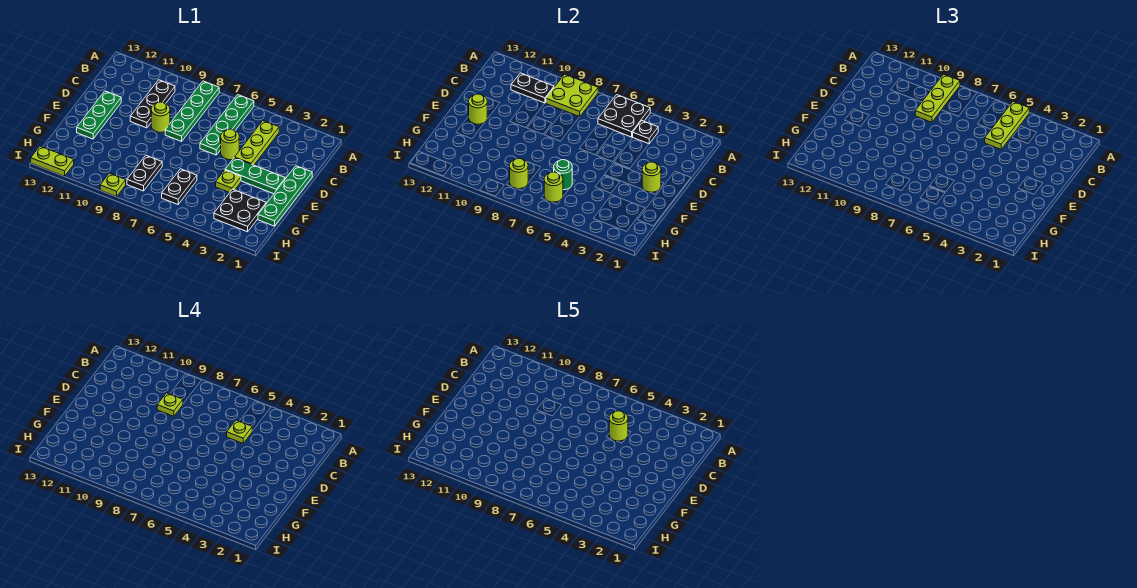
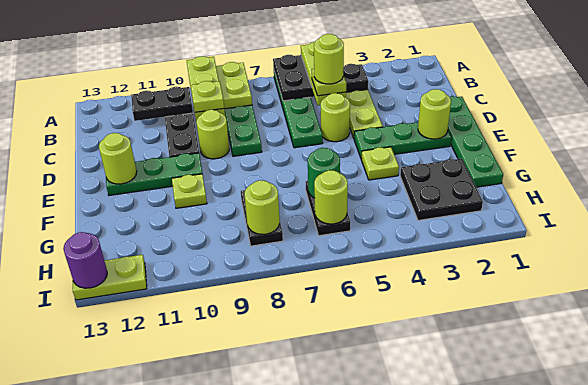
green plate D12:F12 level 1 -> green plate E10:E12 level 1
lime plate I9 level 1 -> lime plate F10 level 1
none -> purple round brick I13 level 2

